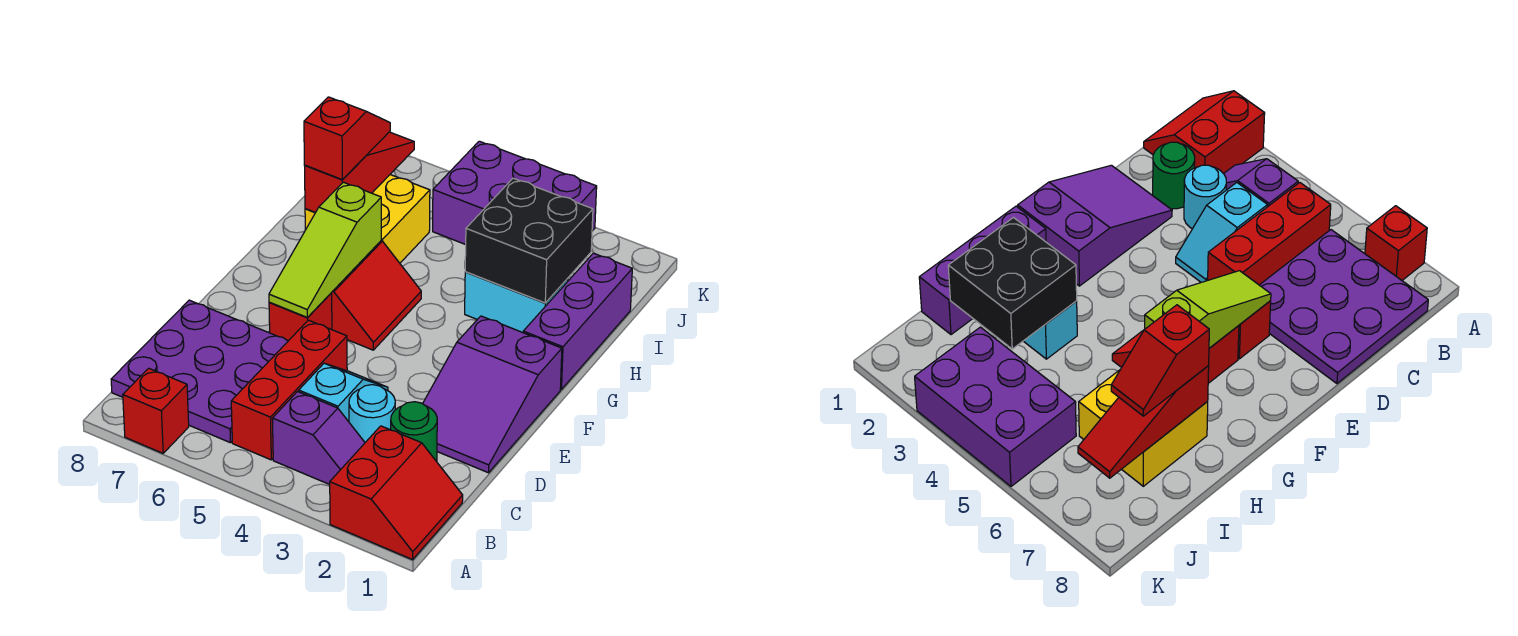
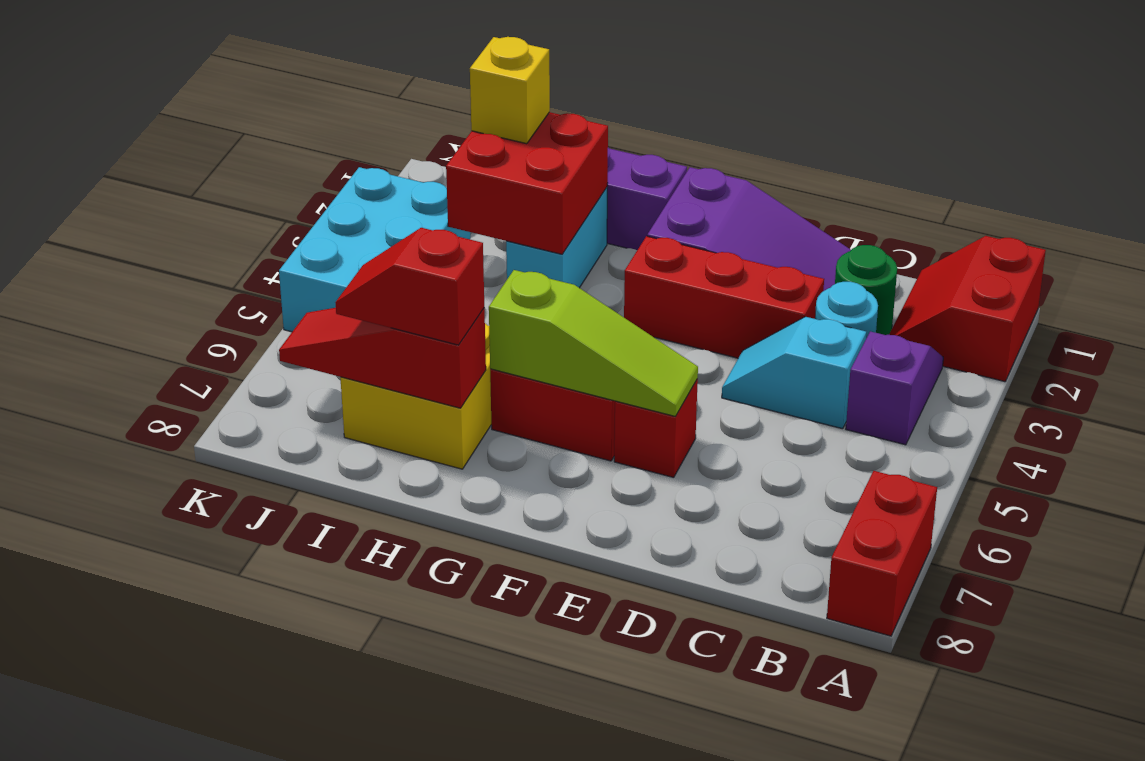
red slope A1:B2 level 1 top 2 -> red slope A1:B2 level 1 top A
red brick A7 level 1 -> red brick A7:A8 level 1
red brick B5:D5 level 1 -> red brick D3:F3 level 1
purple plate B6:D8 level 1 -> none
black brick H2:I3 level 2 -> red brick H2:I3 level 2
none -> yellow brick I2 level 3
purple brick J3:K5 level 1 -> cyan brick J3:K5 level 1

